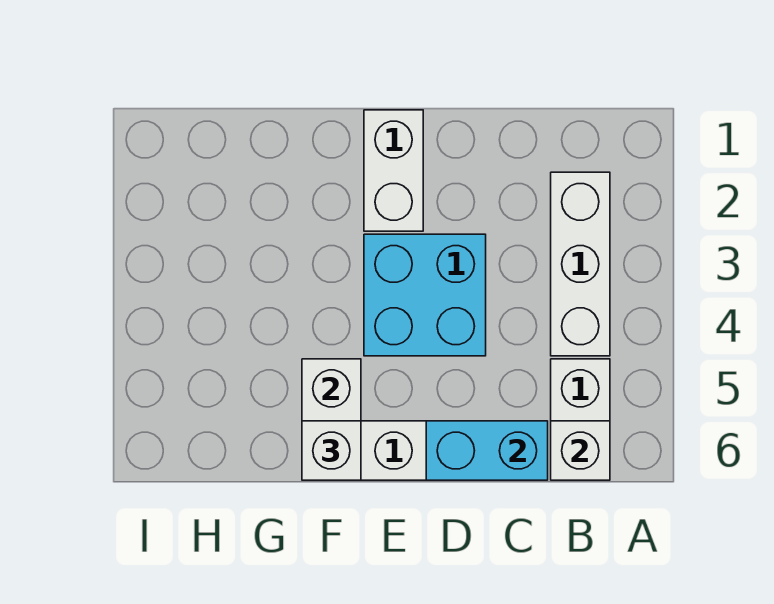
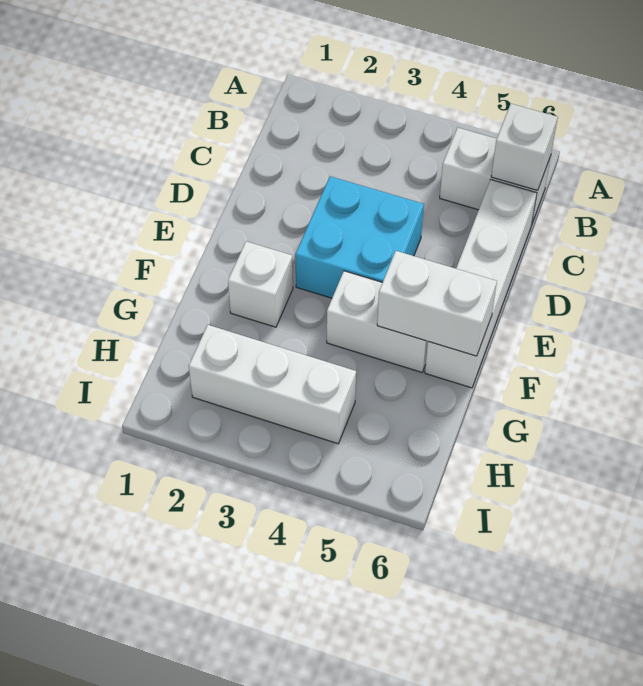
white brick B2:B4 level 1 -> white brick H2:H4 level 1
cyan brick C6:D6 level 2 -> none
white brick E1:E2 level 1 -> white brick F4:F5 level 1
white brick F6 level 3 -> white brick F2 level 1

